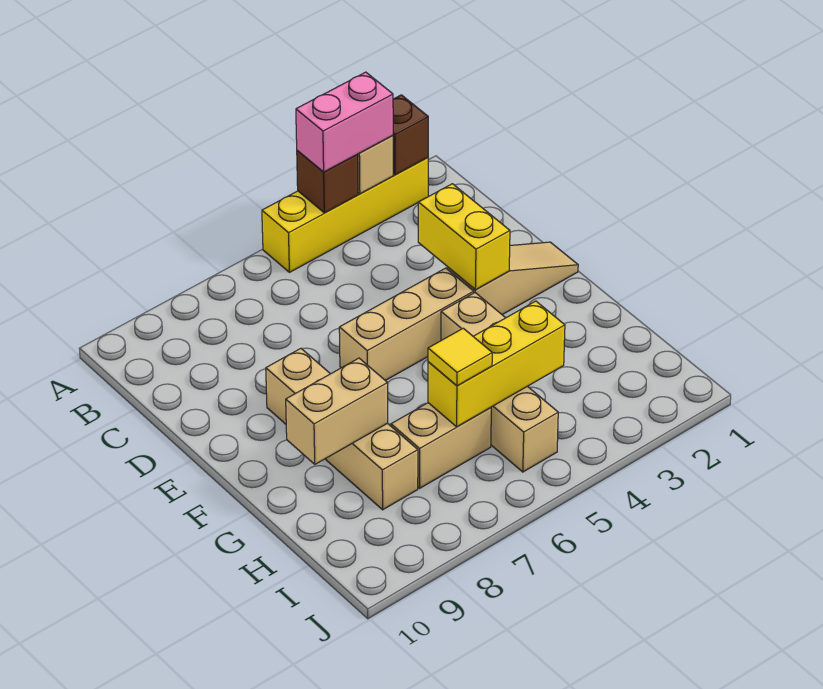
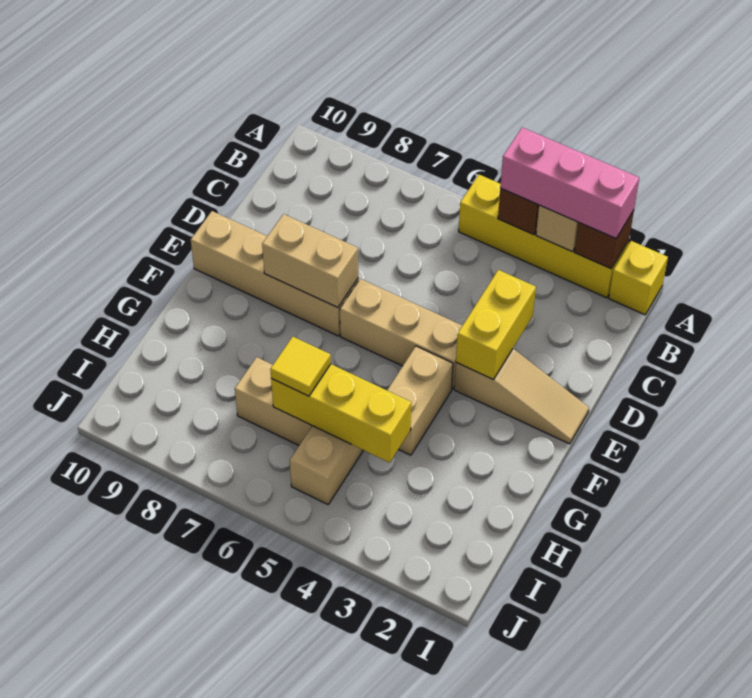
none -> yellow brick A1 level 1
pink brick A3:A4 level 3 -> pink brick A2:A4 level 3
tan brick E8:H8 level 1 -> tan brick E7:E10 level 1
tan brick G8:G9 level 2 -> tan brick E7:E8 level 2

